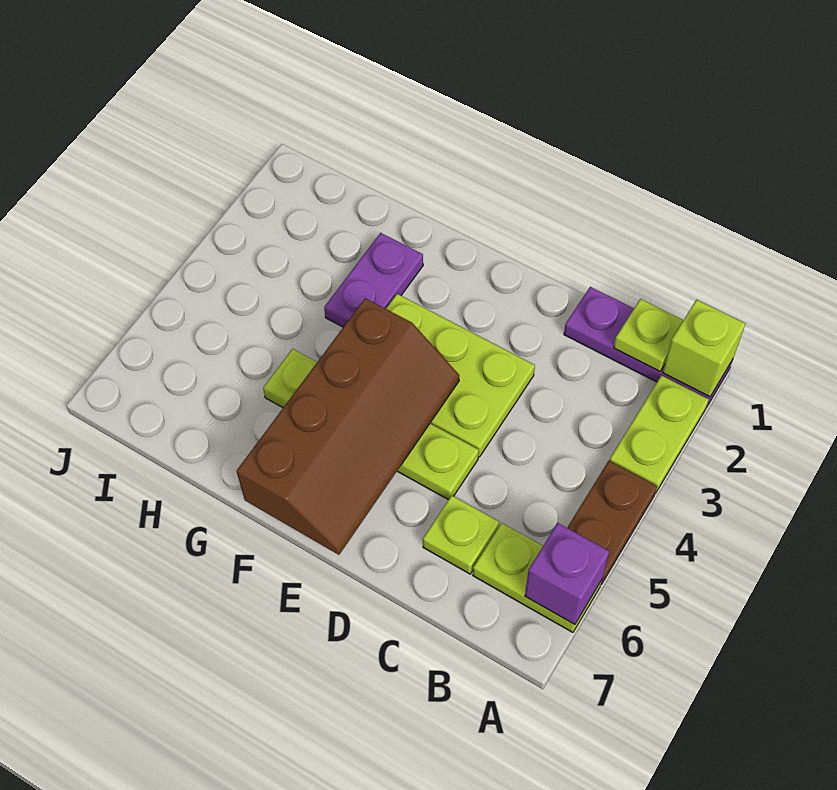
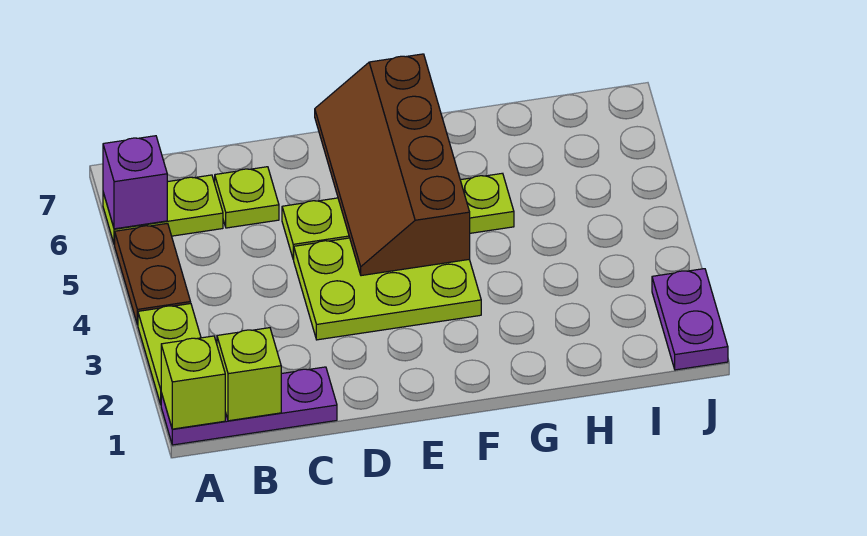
lime plate B1 level 2 -> lime brick B1 level 2
purple plate G2:G3 level 1 -> purple plate J1:J2 level 1

